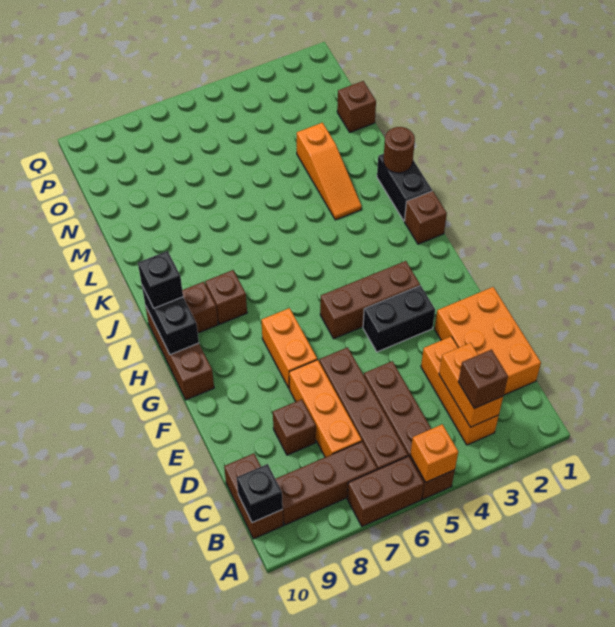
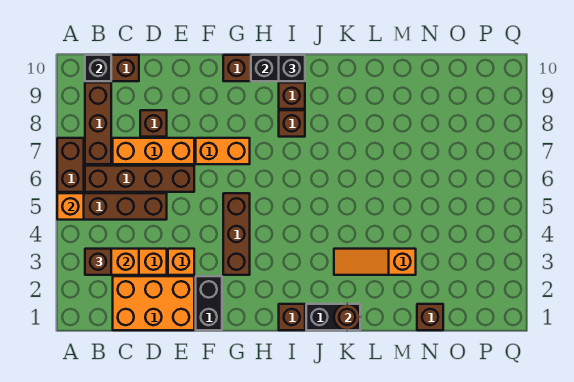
none -> orange brick E3 level 1
black brick F3:F4 level 1 -> black brick F1:F2 level 1

